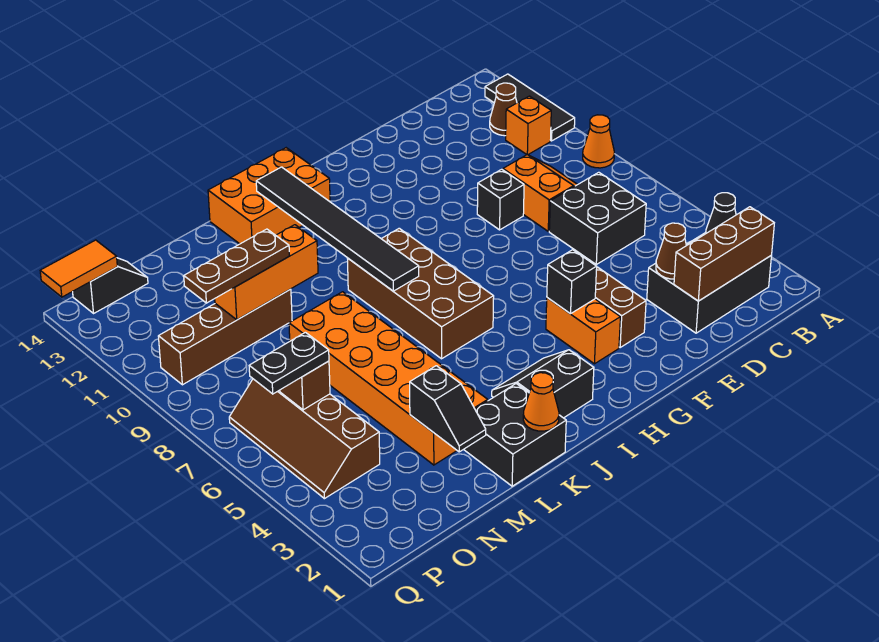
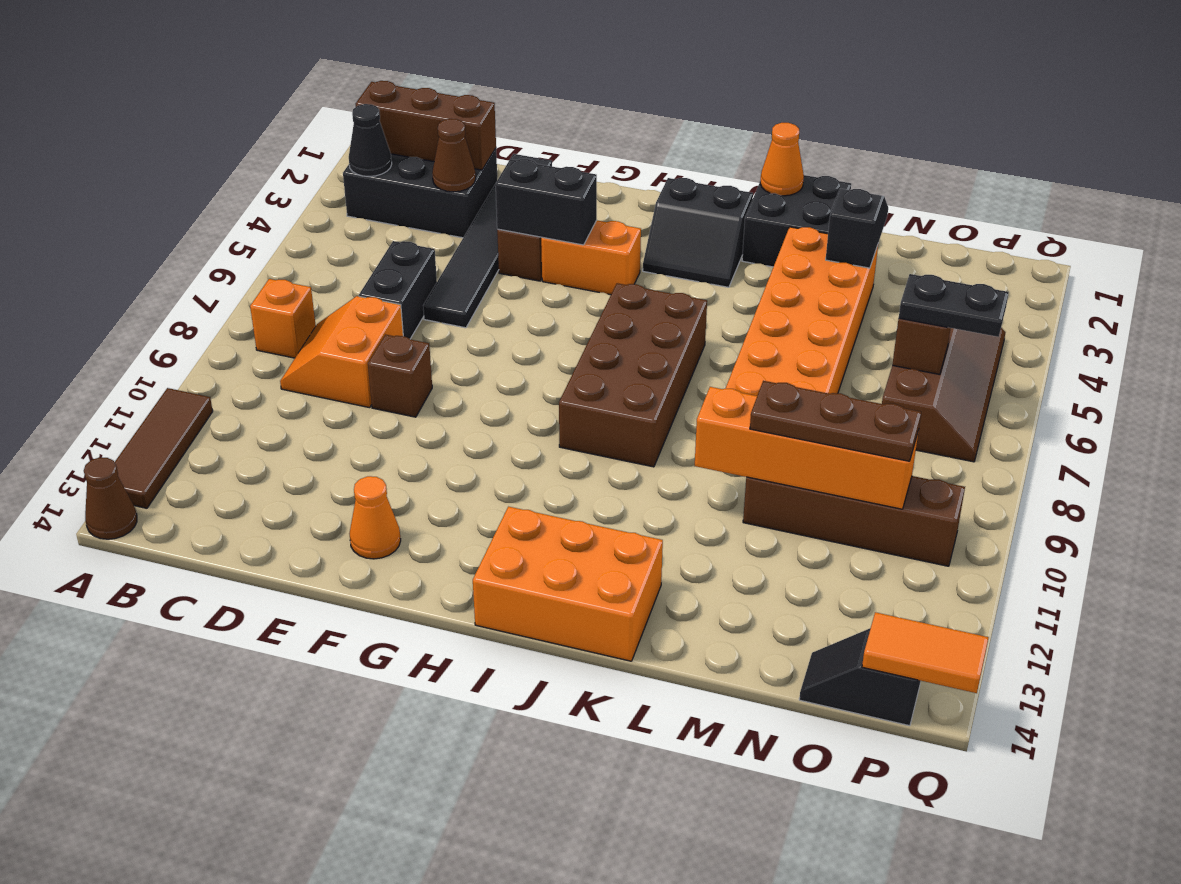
orange cone A9 level 1 -> orange cone F13 level 1
black tile A11:A13 level 1 -> brown tile A11:A13 level 1
orange brick B11 level 1 -> orange brick B8 level 1
brown cone B12 level 1 -> brown cone A14 level 1
black brick C6:D7 level 1 -> black brick D6:D7 level 1
black brick E9 level 1 -> brown brick E9 level 1
orange brick G3:G4 level 1 -> orange brick G4:H4 level 1
black brick G4 level 2 -> black brick F4:G4 level 2
black tile J8:J13 level 2 -> black tile E1:E6 level 1
orange brick L10:N10 level 2 -> orange brick L10:O10 level 2

